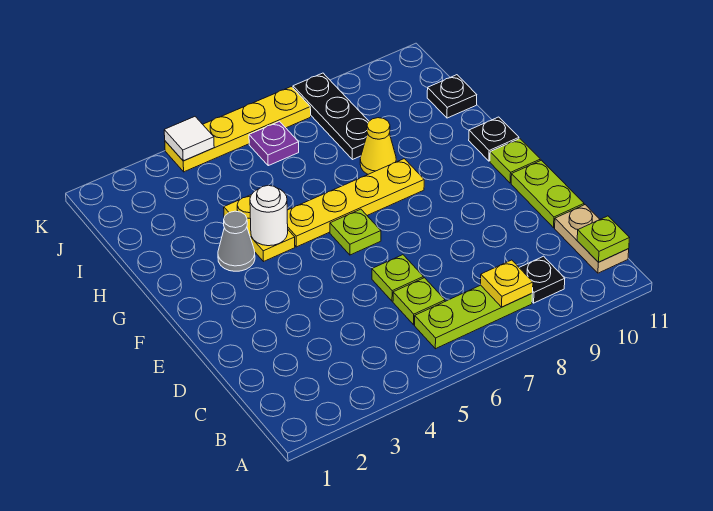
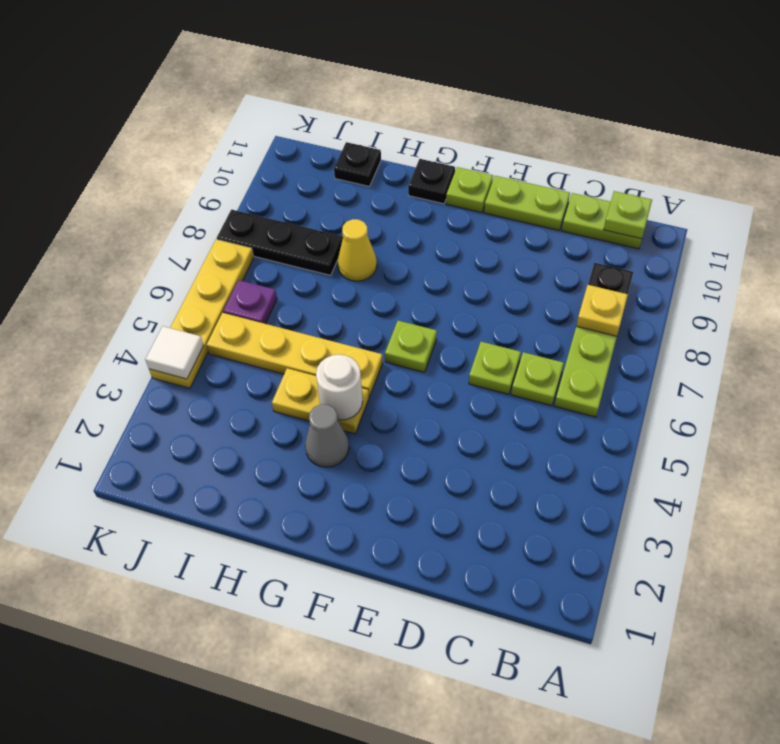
tan plate B11:C11 level 1 -> lime plate B11:C11 level 1
yellow plate G5:G8 level 1 -> yellow plate G5:J5 level 1

